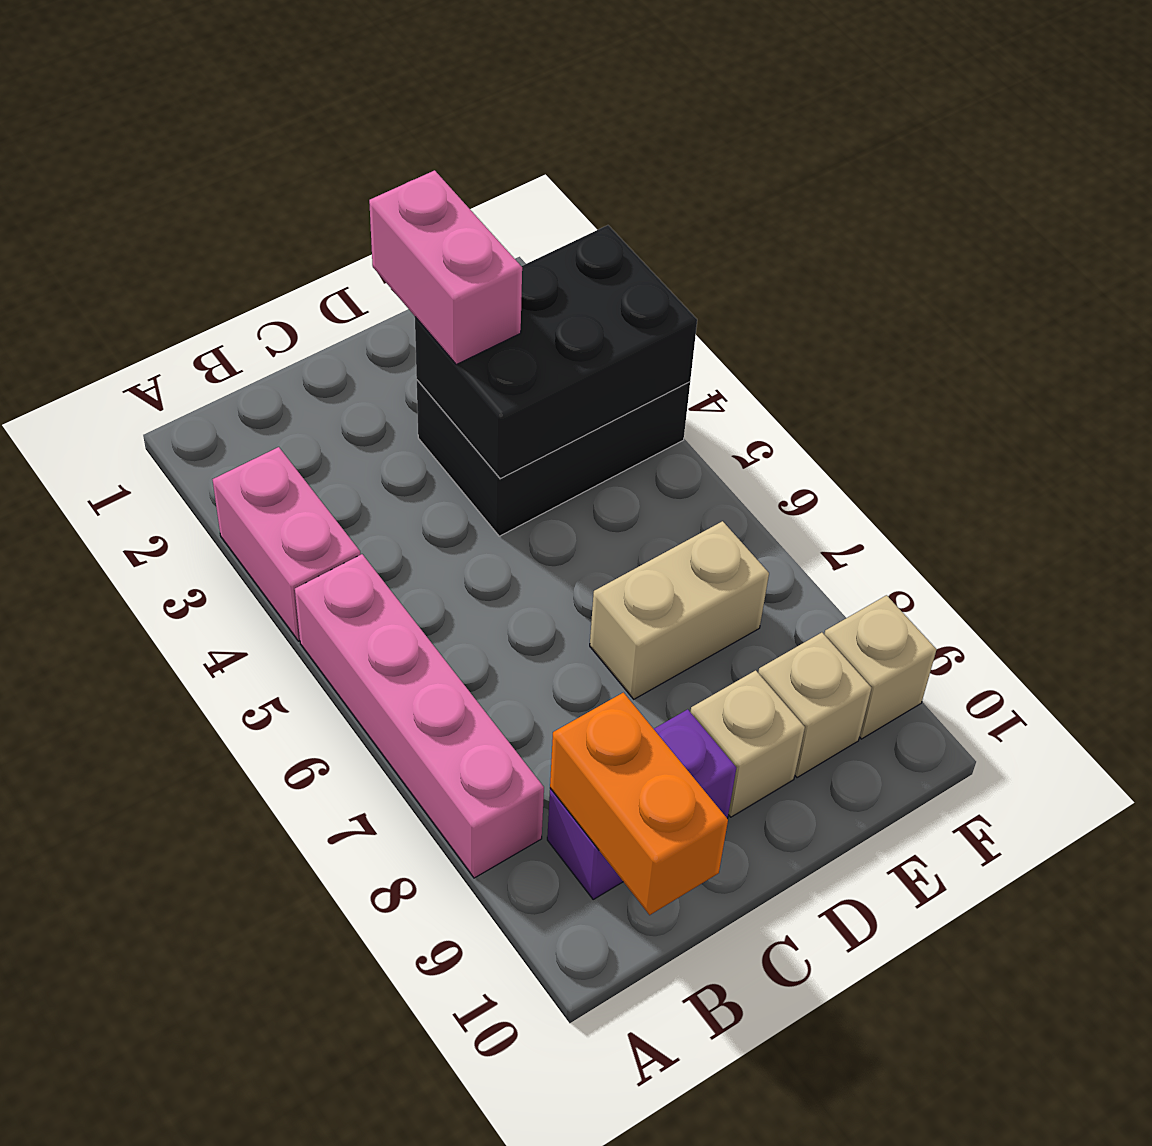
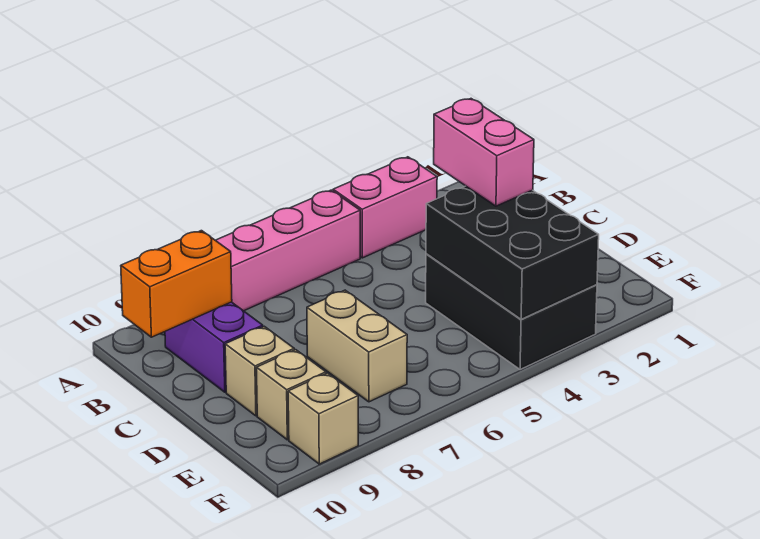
pink brick D2:D3 level 3 -> pink brick C3:D3 level 3

